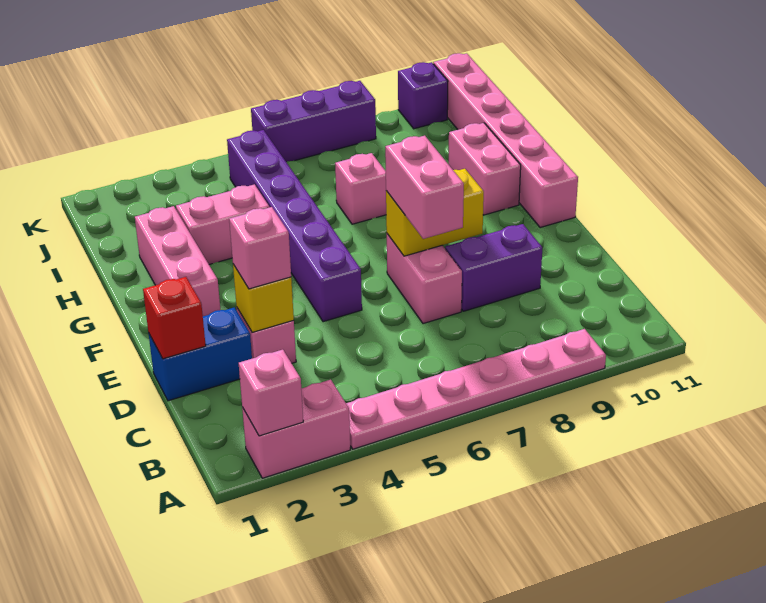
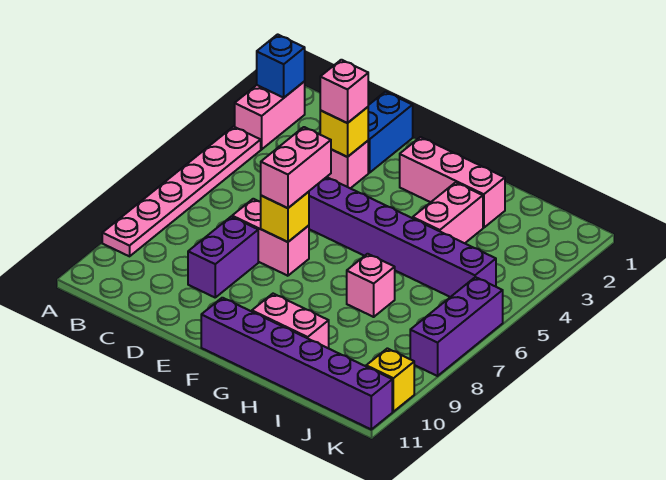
pink brick A2 level 2 -> blue brick A2 level 2
red brick D1 level 2 -> none
pink brick D7:E7 level 3 -> pink brick E6:E7 level 3
yellow brick E7:E8 level 2 -> yellow brick E7 level 2
pink brick F11:K11 level 1 -> purple brick F11:K11 level 1
purple brick K10 level 1 -> yellow brick K10 level 1

